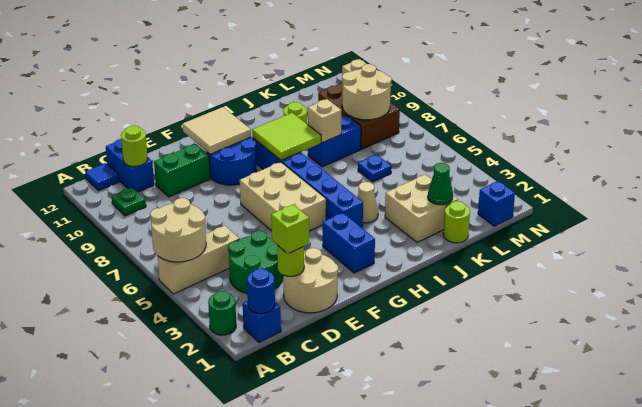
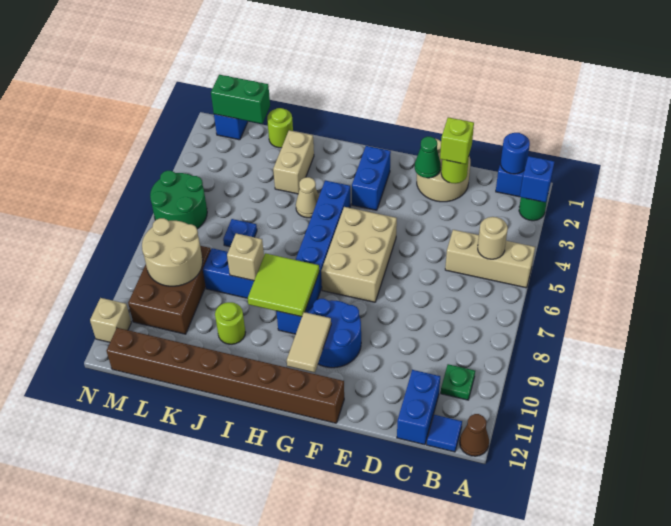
none -> blue brick A2 level 2
tan round brick A5:B6 level 2 -> tan round brick B5 level 2
none -> brown cone A12 level 1
green round brick C3:D4 level 1 -> green round brick M5:N6 level 1
lime round brick C11 level 2 -> none
green brick D10:E10 level 1 -> green brick L1:M1 level 2
tan tile F10:G11 level 2 -> tan tile G10:G11 level 2
none -> brown brick F12:M12 level 1
tan brick J2:K3 level 1 -> tan brick J2:J3 level 1
green cone K2 level 2 -> green cone E2 level 2

